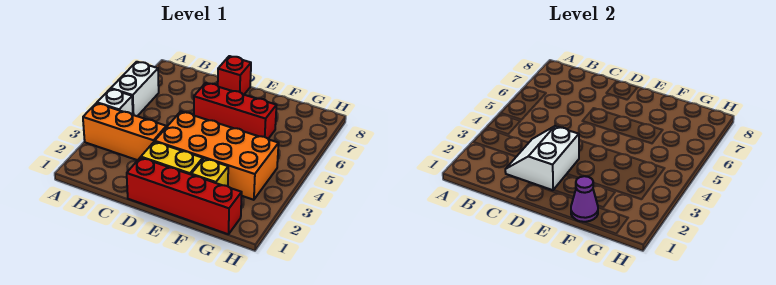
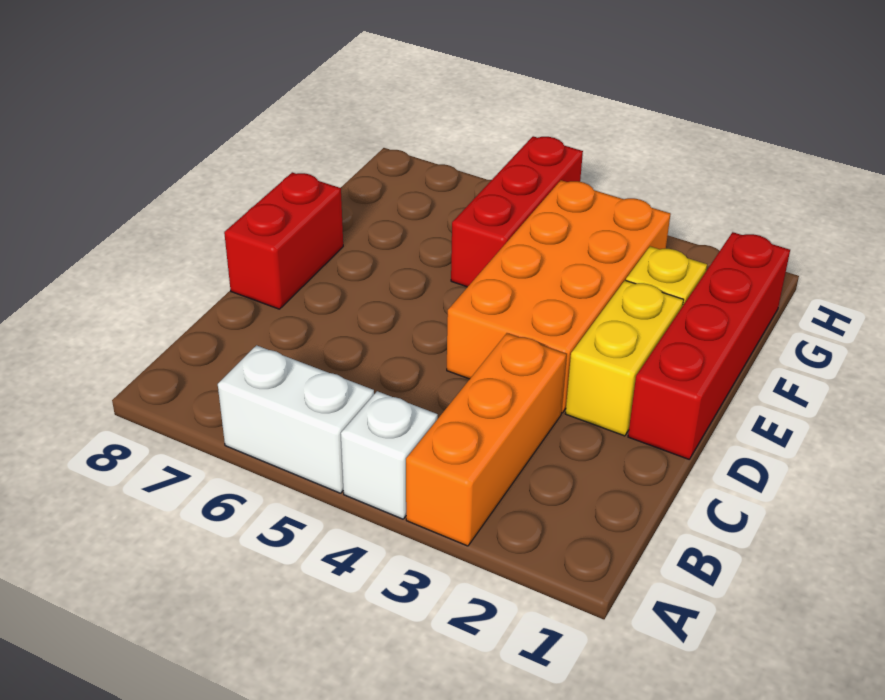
white slope C2:D3 level 2 top D -> none
red brick D6:F6 level 1 -> red brick F5:H5 level 1
red brick D8 level 1 -> red brick D8:E8 level 1
purple cone F1 level 2 -> none

